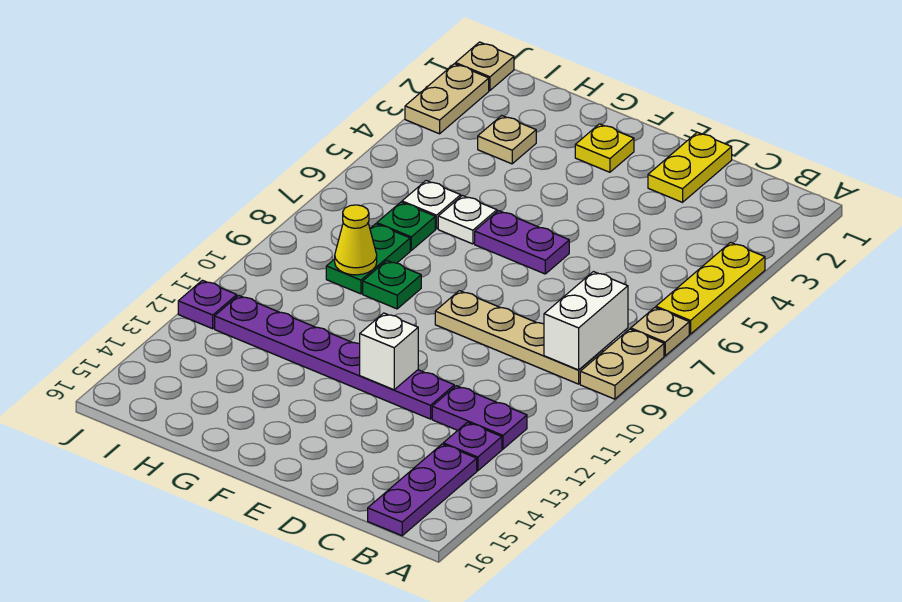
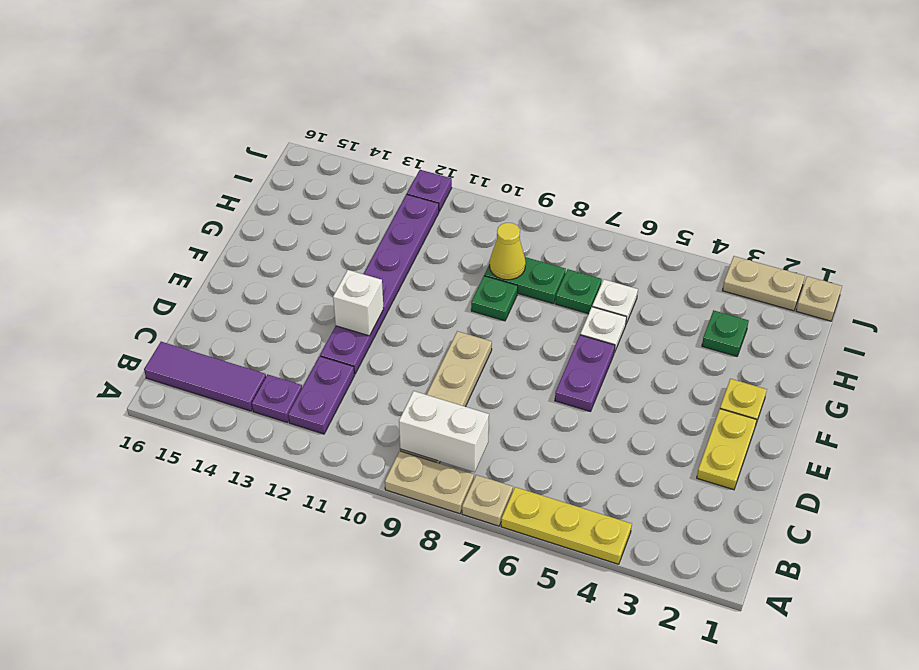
purple plate B14:B16 level 1 -> purple tile B14:B16 level 1
yellow plate D1:D2 level 1 -> yellow plate D2:E2 level 1
tan plate H3 level 1 -> green plate H3 level 1

